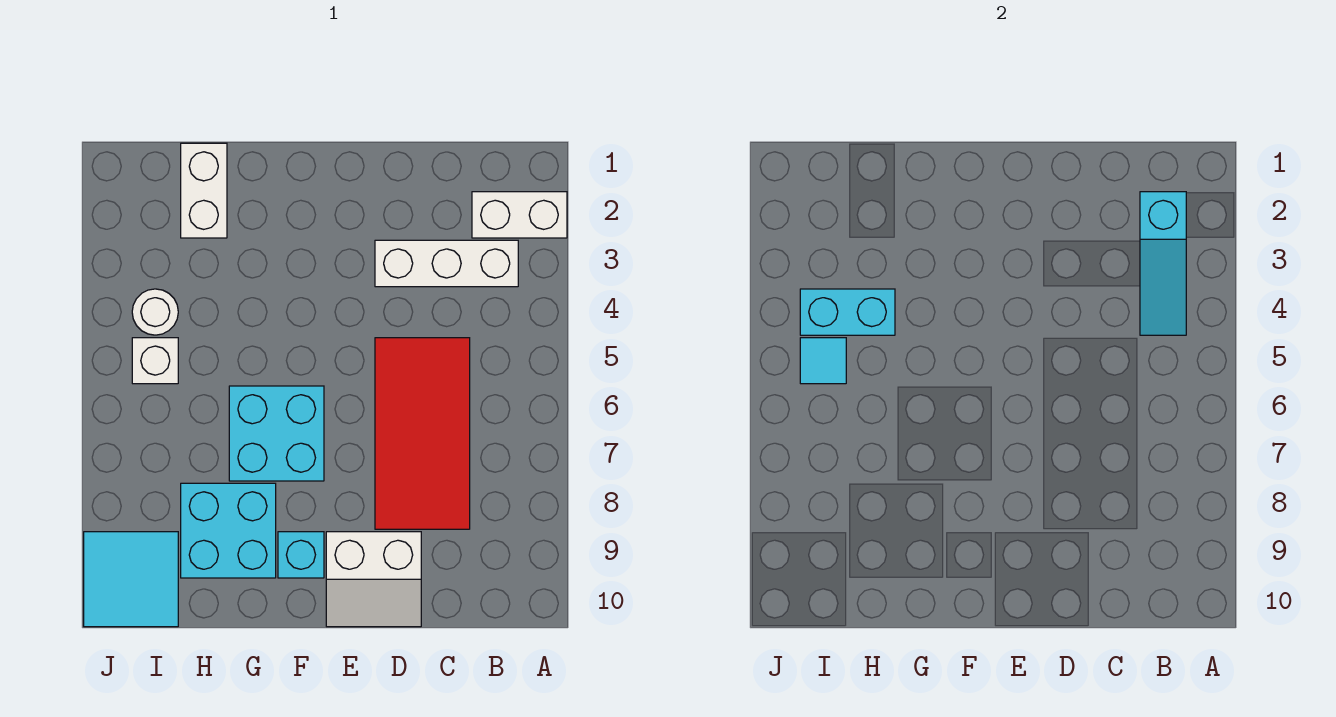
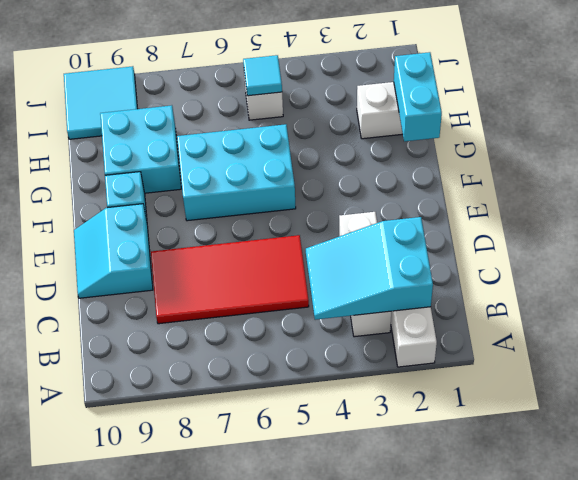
cyan slope B2:B4 level 2 top 2 -> cyan slope B2:C4 level 2 top 2
white slope D9:E10 level 1 top 9 -> cyan slope D9:E10 level 1 top 9
cyan brick F6:G7 level 1 -> cyan brick F5:G7 level 1
cyan brick H4:I4 level 2 -> cyan brick G1:H1 level 2
white round brick I4 level 1 -> none

